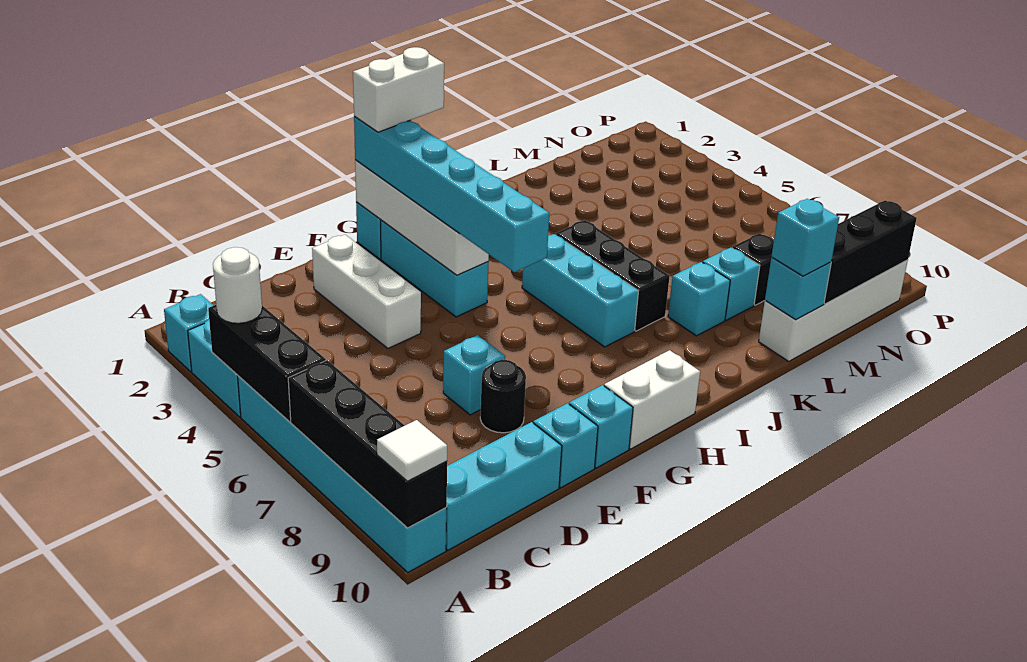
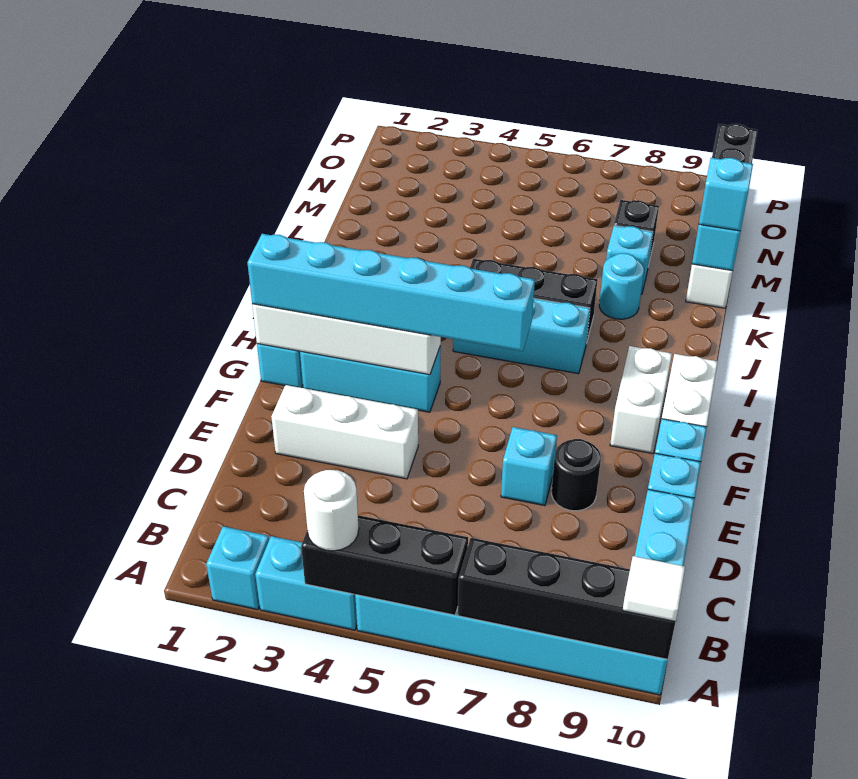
white brick G1:H1 level 4 -> white brick G9:H9 level 1
cyan brick K8 level 1 -> cyan round brick K8 level 1

